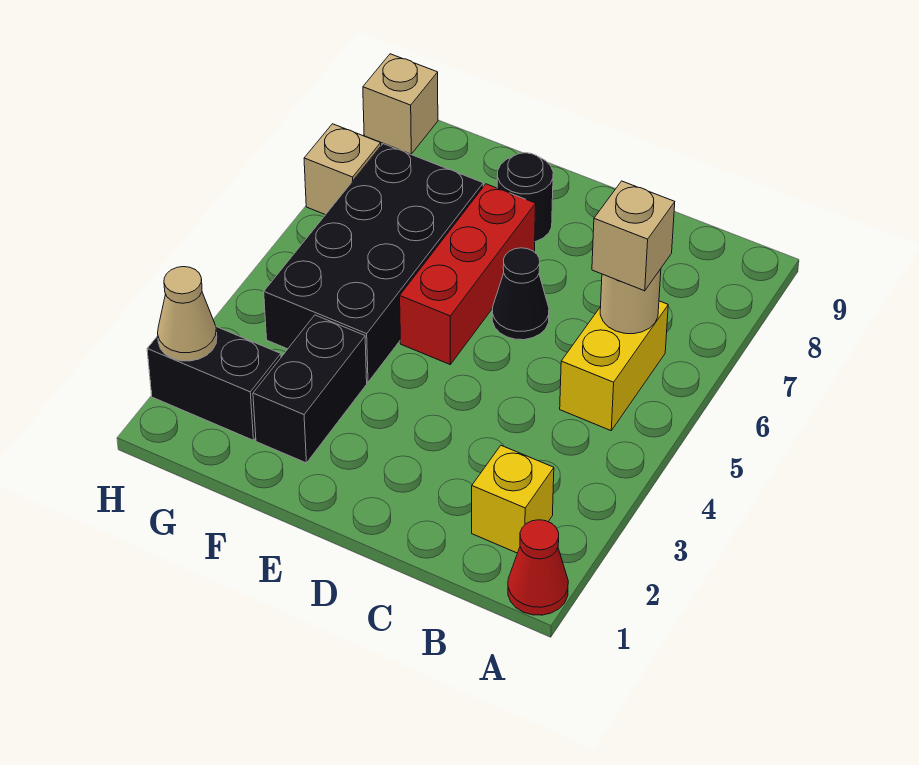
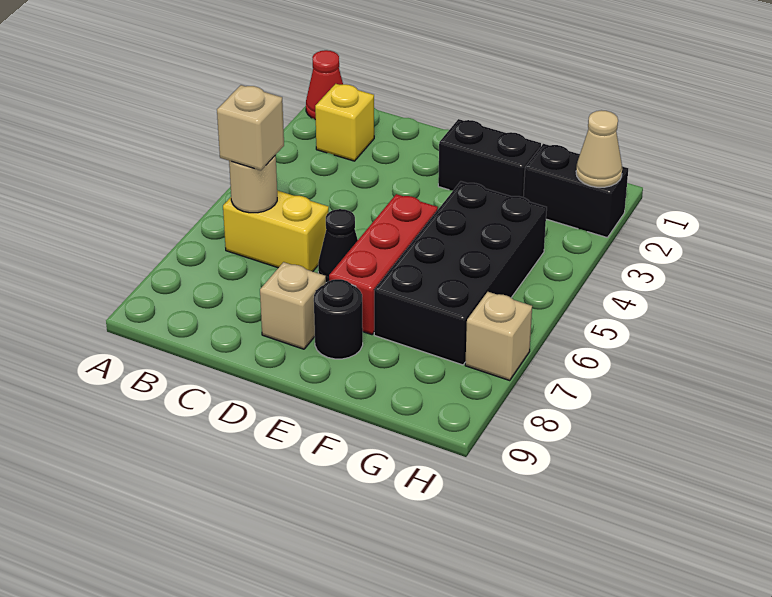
yellow brick B5:B6 level 1 -> yellow brick B6:C6 level 1
black brick F2:F3 level 1 -> black brick E2:F2 level 1
tan brick H9 level 1 -> tan brick D8 level 1

